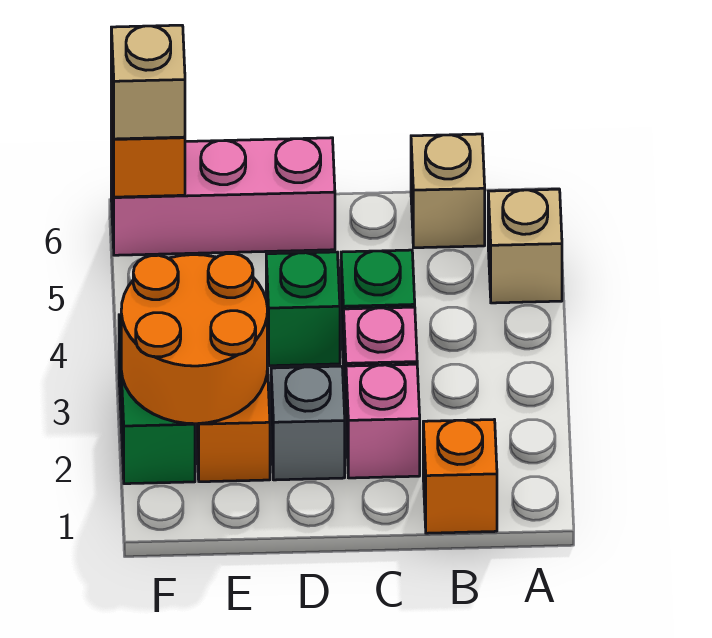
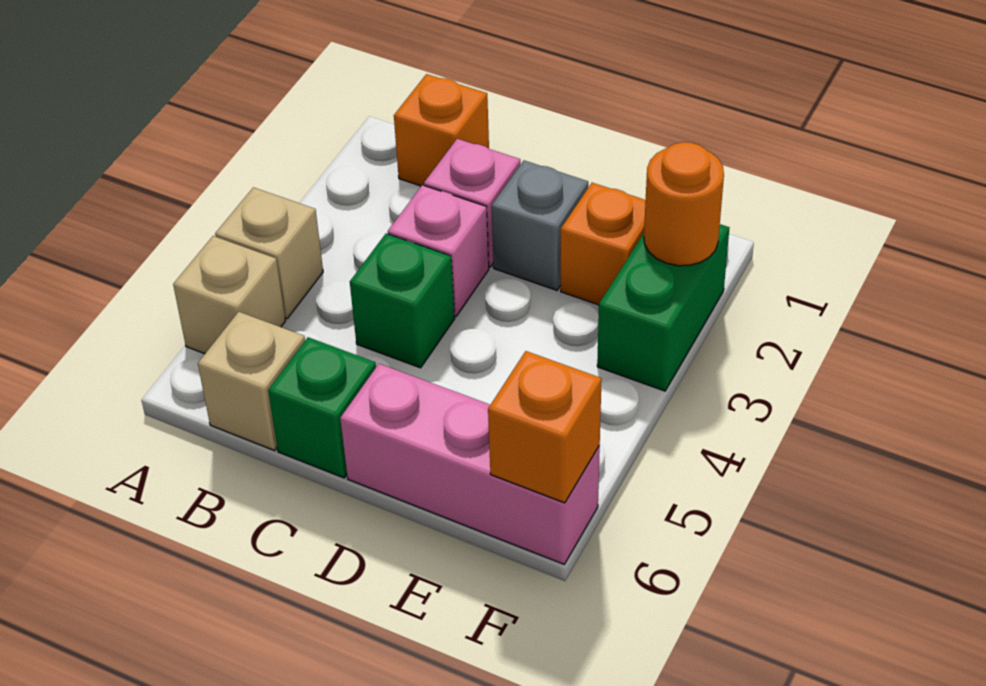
green brick D4 level 1 -> green brick C6 level 1
orange round brick E2:F3 level 2 -> orange round brick F2 level 2
tan brick F6 level 3 -> tan brick A4 level 1

